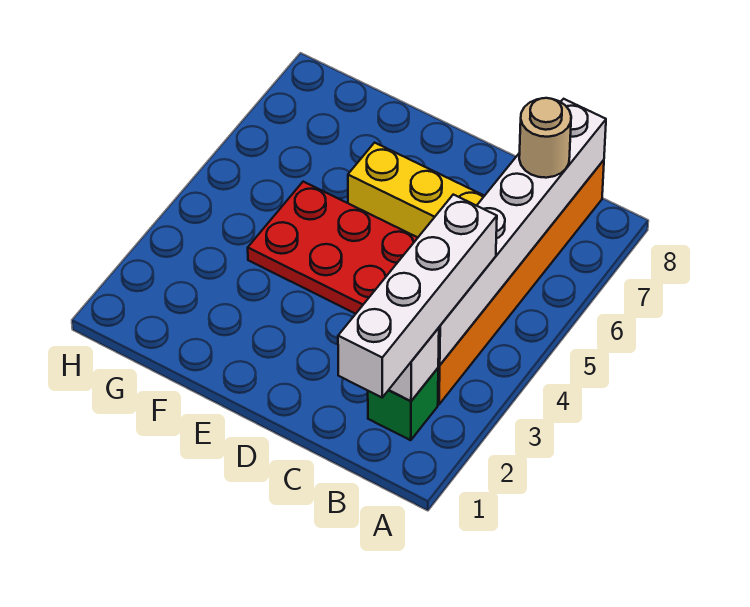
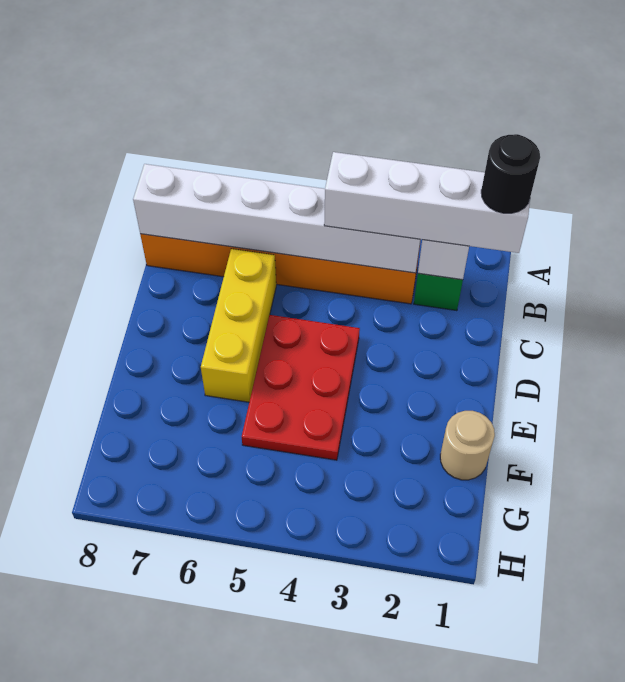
none -> black round brick B1 level 4
tan round brick B7 level 3 -> tan round brick F1 level 1

